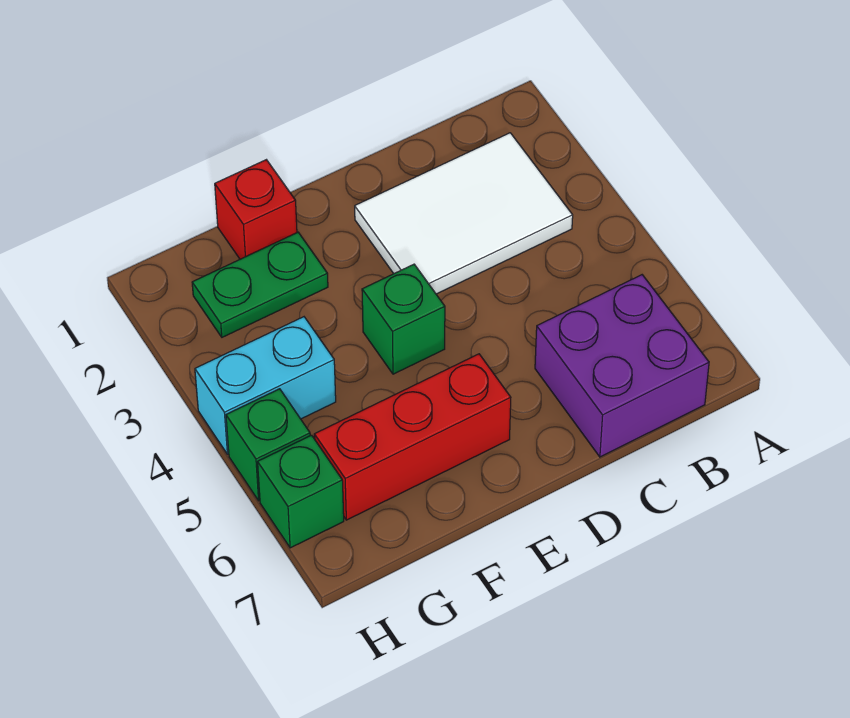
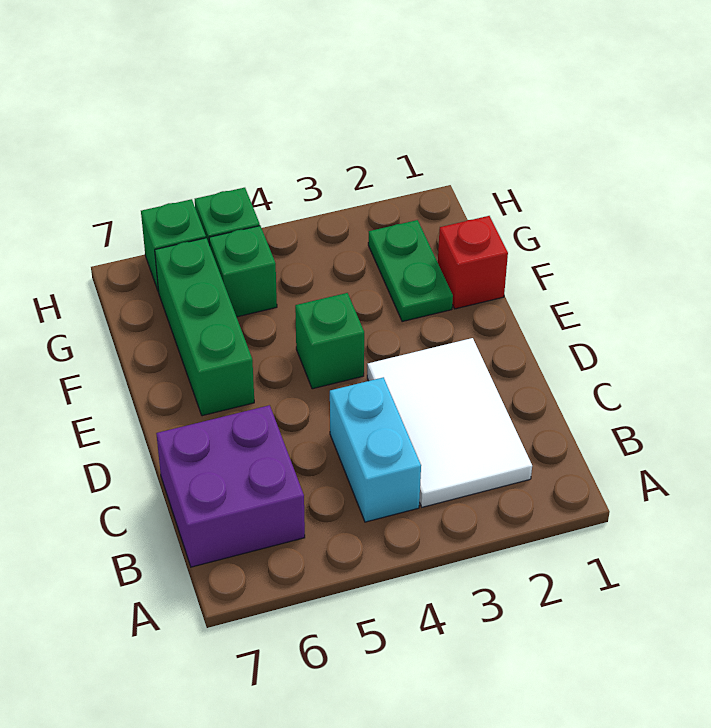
red brick E6:G6 level 1 -> green brick E6:G6 level 1
cyan brick G4:H4 level 1 -> cyan brick B4:C4 level 1
none -> green brick G5 level 1

